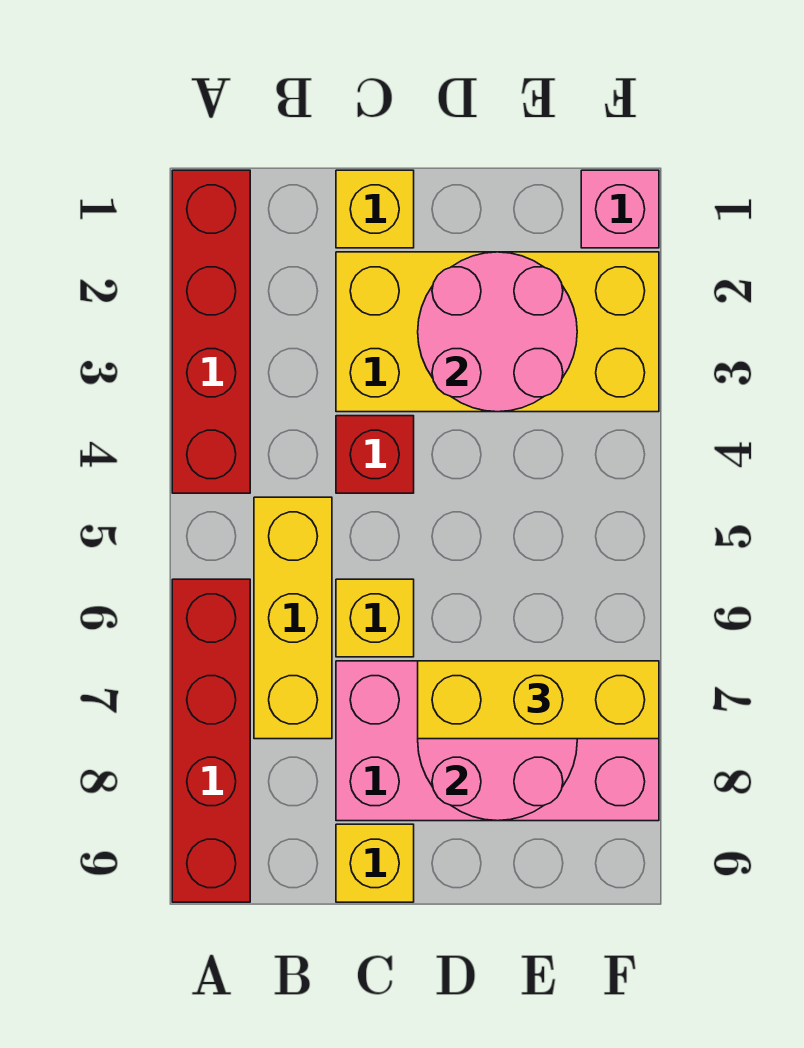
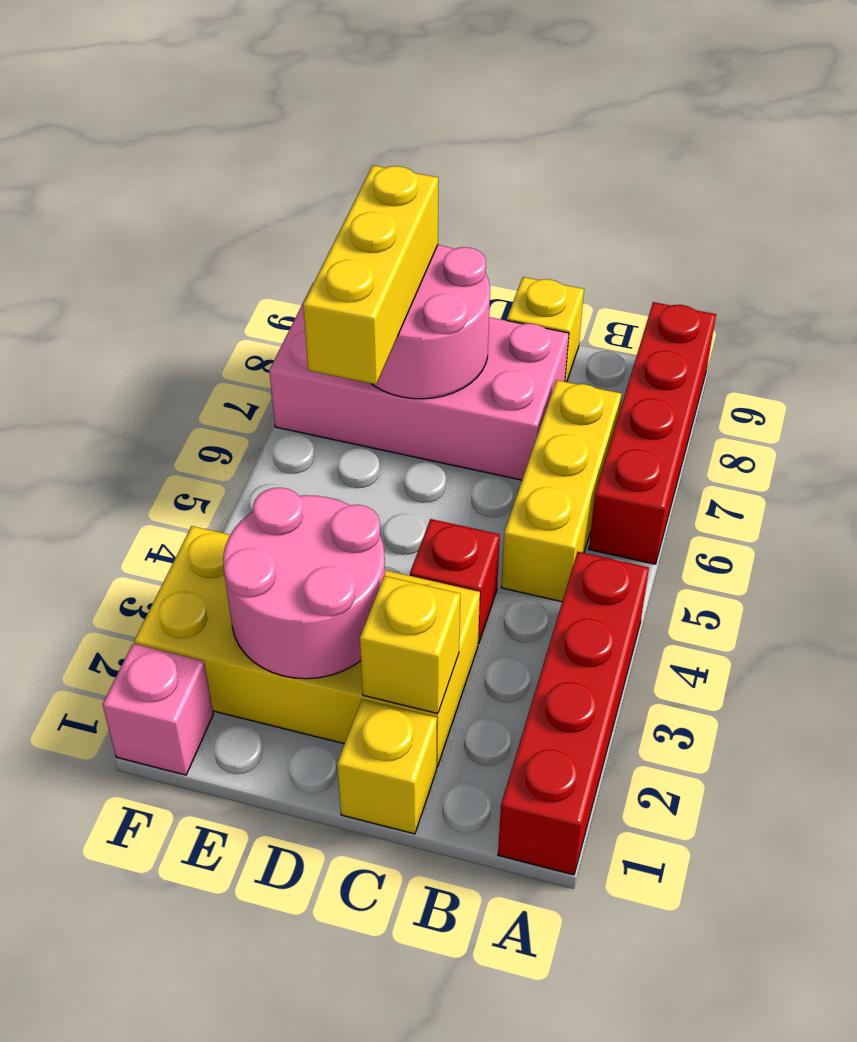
yellow brick C6 level 1 -> yellow brick C2 level 2
yellow brick D7:F7 level 3 -> yellow brick E6:E8 level 3

